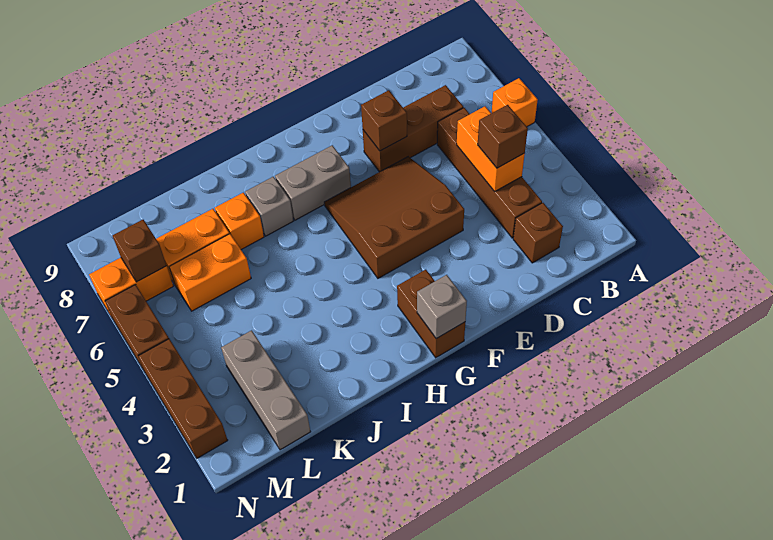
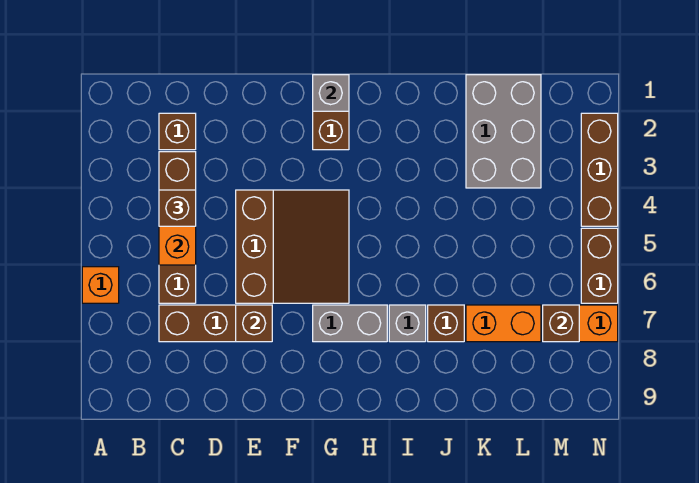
brown slope E4:G6 level 1 top 4 -> brown slope E4:G6 level 1 top E
orange brick J7 level 1 -> brown brick J7 level 1
orange brick K6:L6 level 1 -> none
grey brick L1:L3 level 1 -> grey brick K1:L3 level 1

